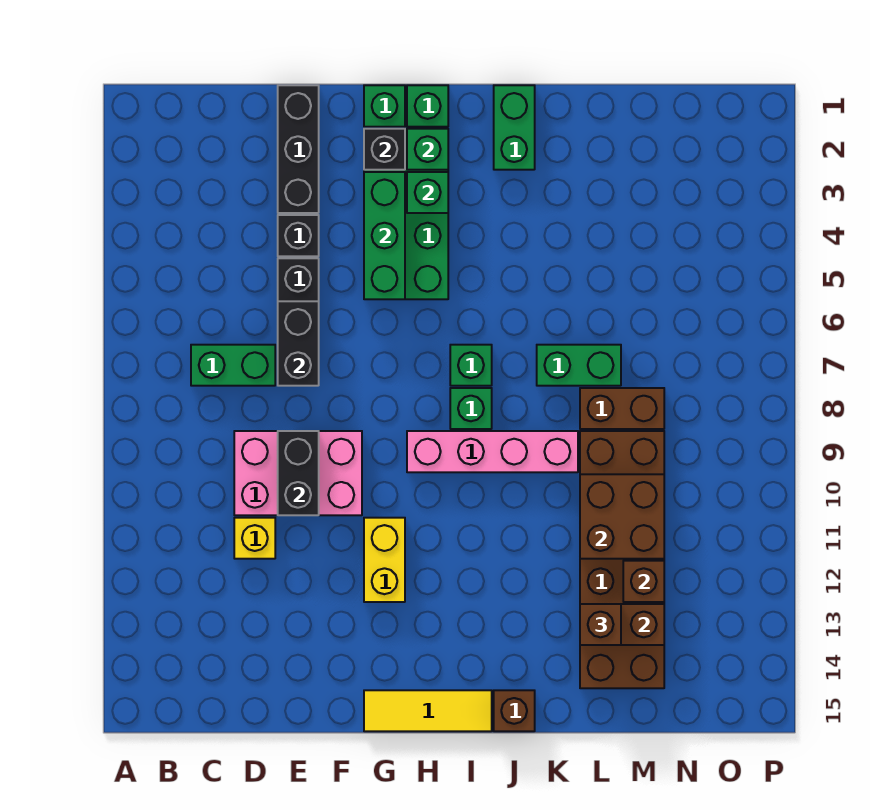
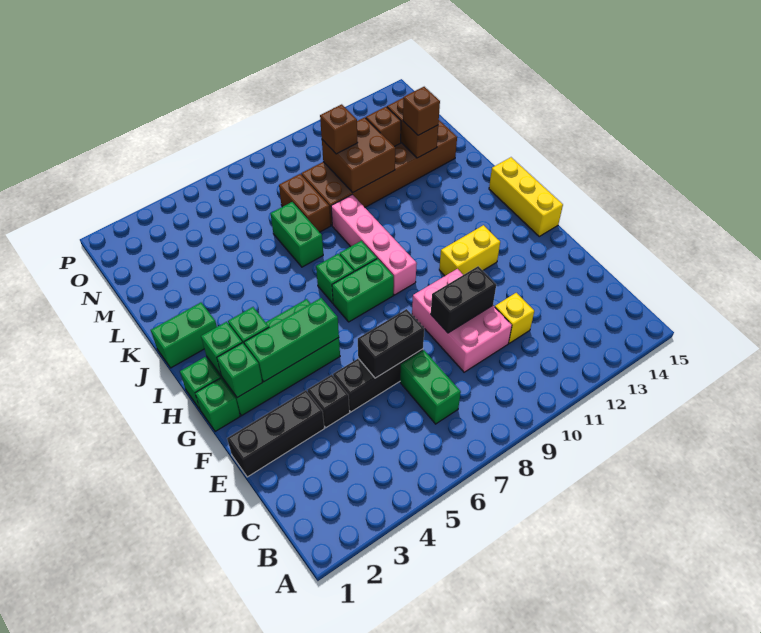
black brick G2 level 2 -> green brick G2 level 2
yellow tile G15:I15 level 1 -> yellow brick G15:I15 level 1
none -> green brick H7:H8 level 1
brown brick J15 level 1 -> brown brick M10 level 3

